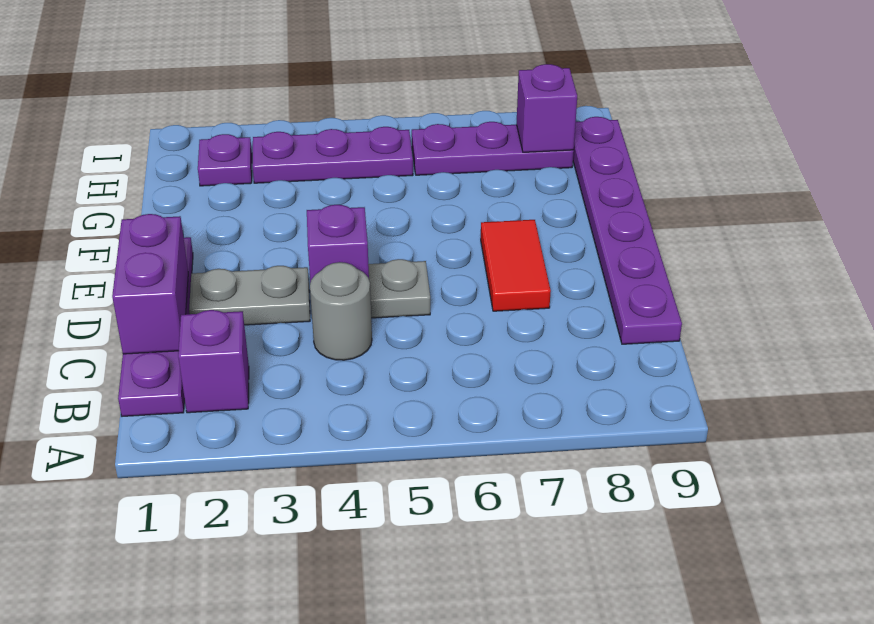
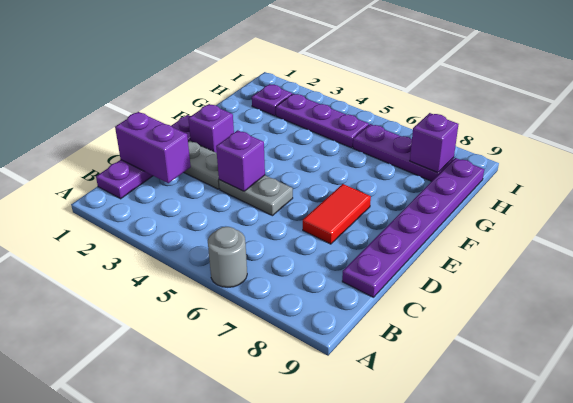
purple brick B2 level 1 -> purple brick E2 level 1
purple brick C1:D1 level 2 -> purple brick C1:C2 level 2
grey round brick C4 level 1 -> grey round brick A6 level 1

